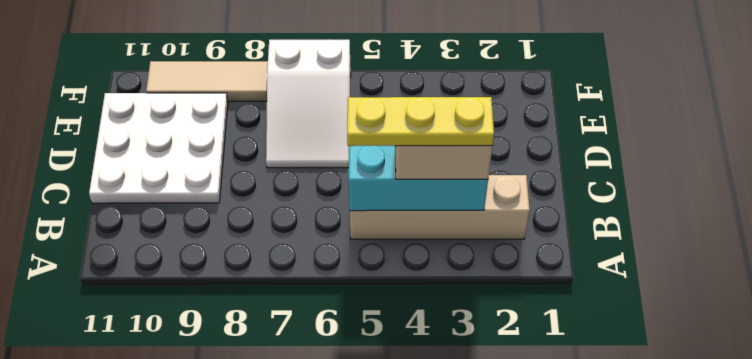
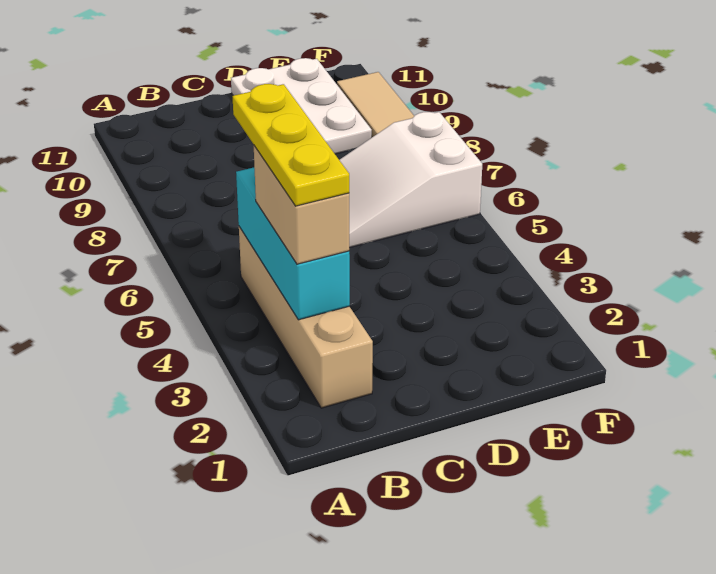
white plate C9:E11 level 1 -> white plate D9:E11 level 1

